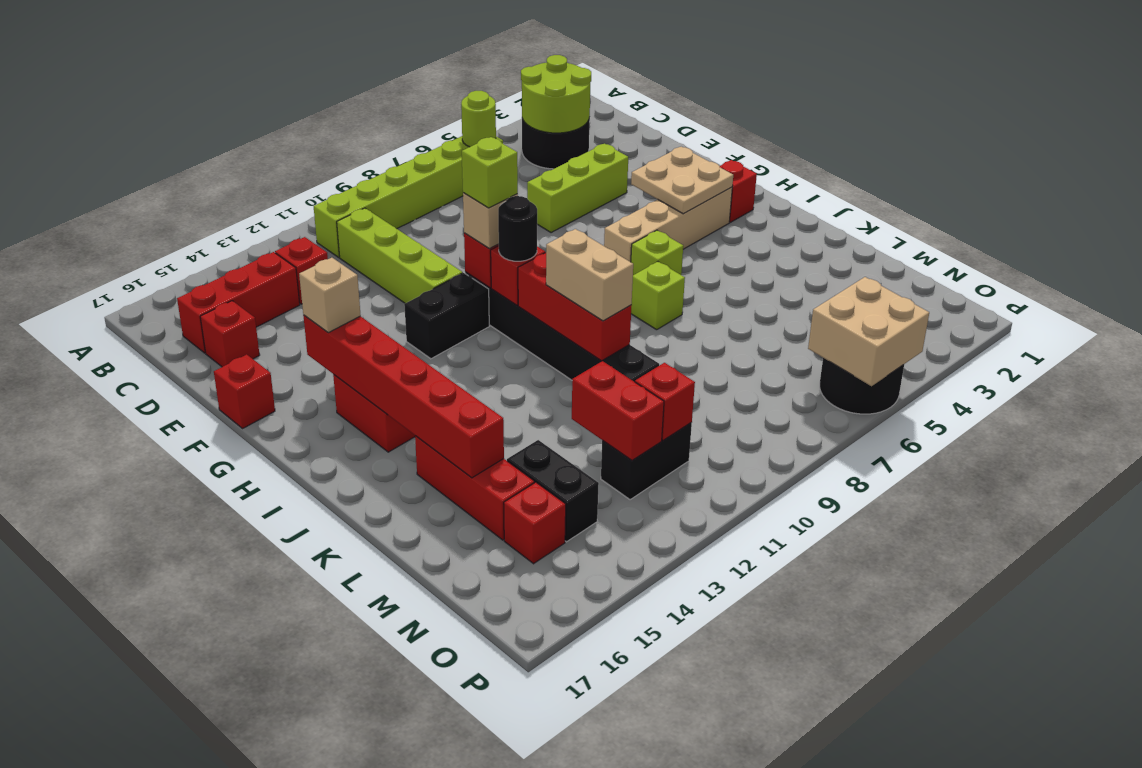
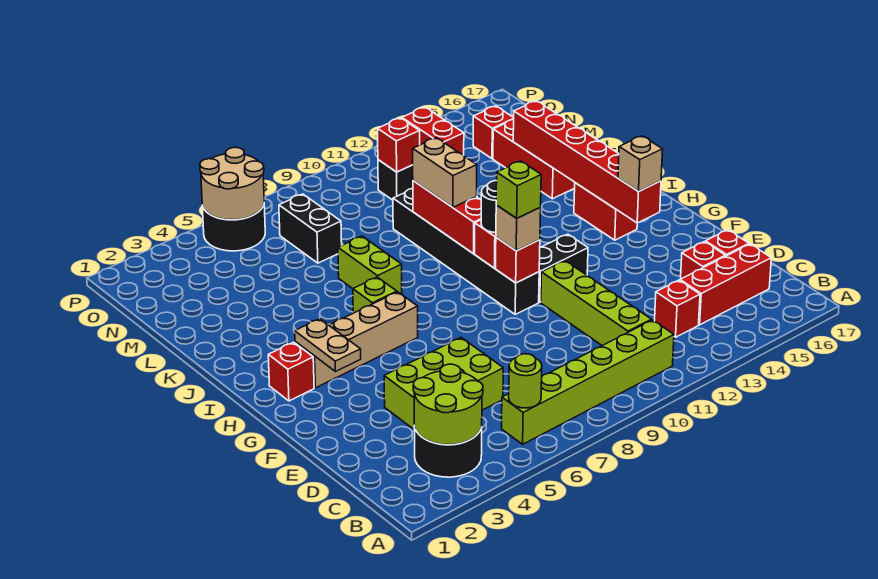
lime brick E4:E6 level 1 -> lime brick D4:E6 level 1
red brick F17 level 1 -> red brick D15 level 1
tan plate G3:H4 level 2 -> tan plate G3:H3 level 2
lime brick J7 level 1 -> lime brick J7:K7 level 1
black brick M14:N14 level 1 -> black brick M7:N7 level 1
tan brick O5:P6 level 2 -> tan round brick O5:P6 level 2

